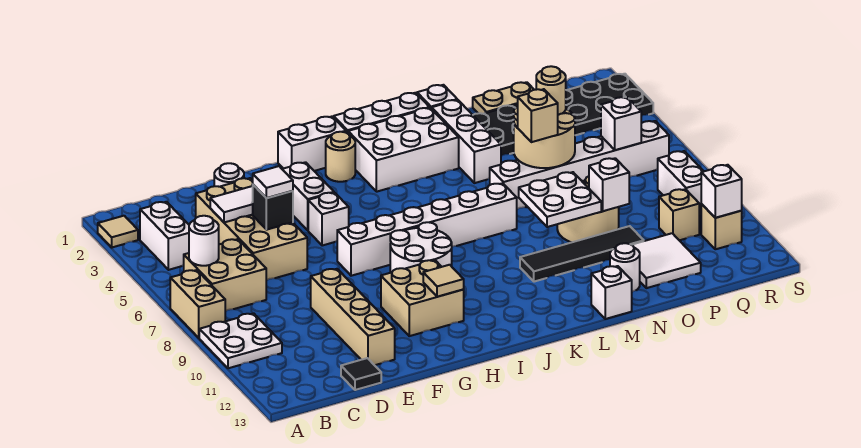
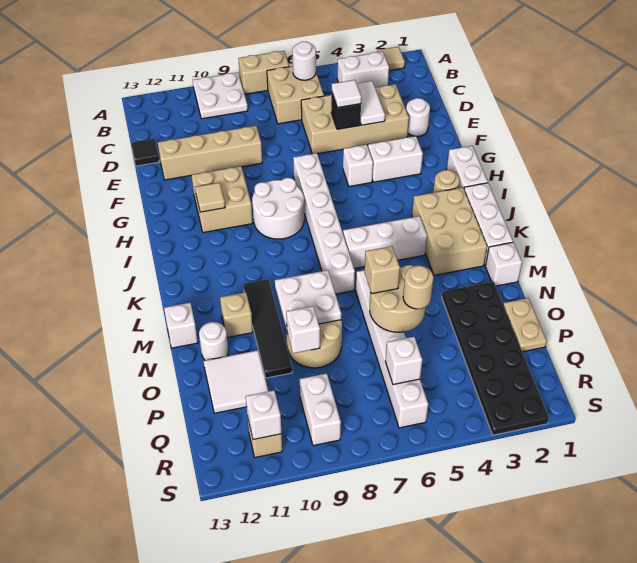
white brick J2:L3 level 1 -> tan brick J2:L3 level 1
white brick M2:M4 level 1 -> white brick K4:K6 level 1
tan brick Q10 level 1 -> tan brick M11 level 1
white brick R8:R9 level 1 -> white brick Q9:R9 level 1

